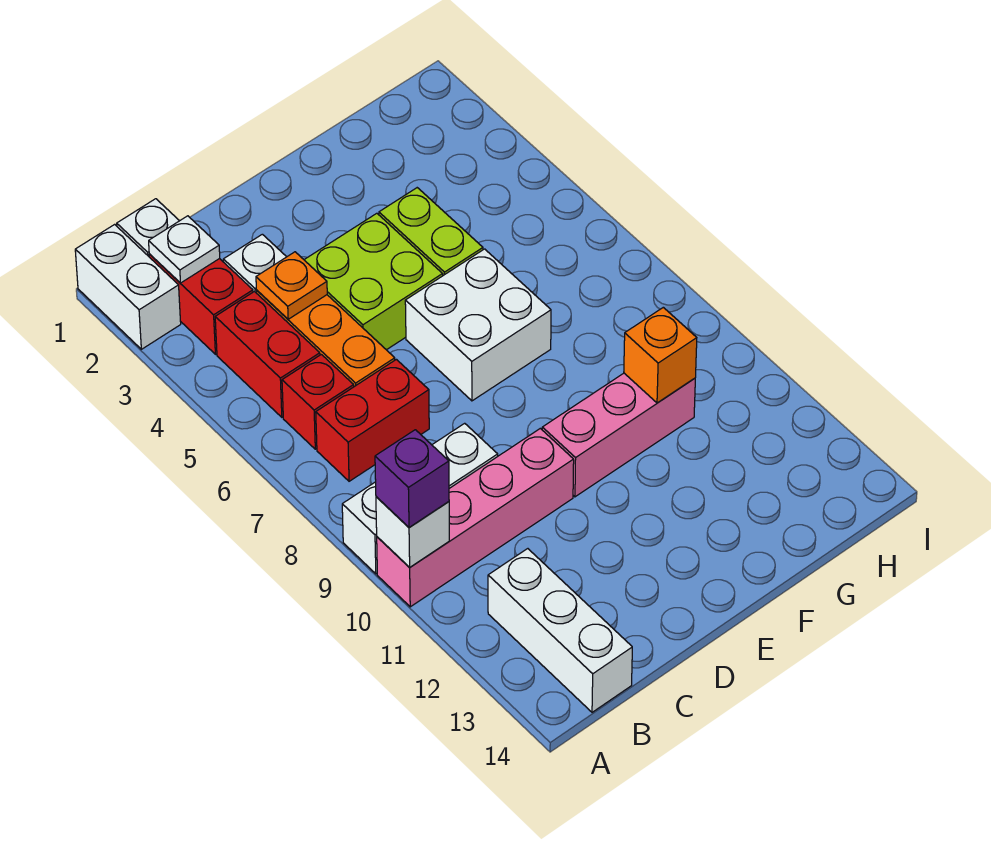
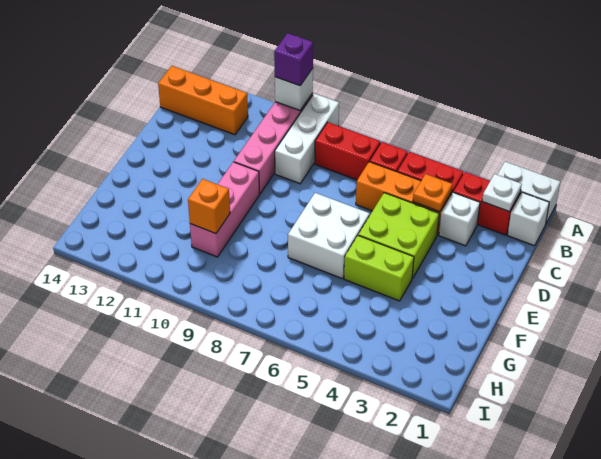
red brick B7:C7 level 1 -> red brick B7:B8 level 1
white brick B12:B14 level 1 -> orange brick B12:B14 level 1

